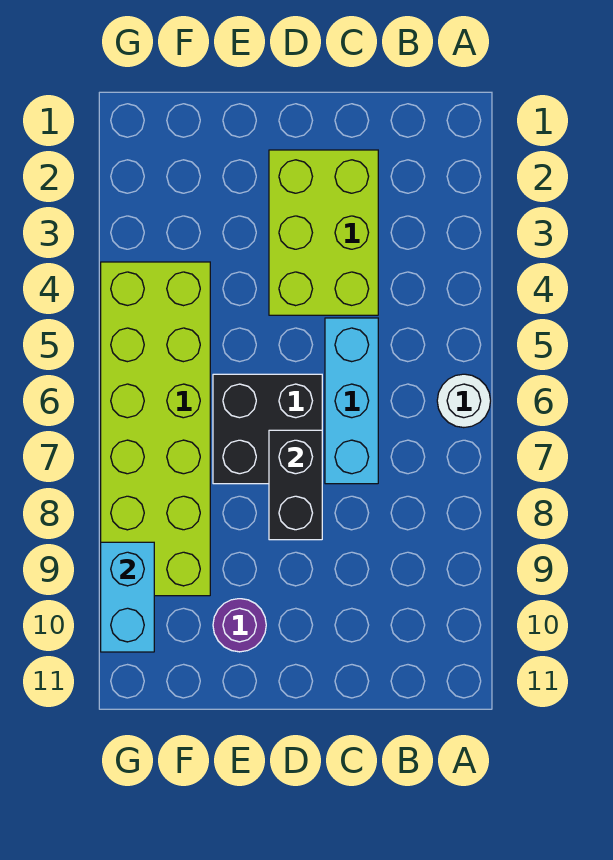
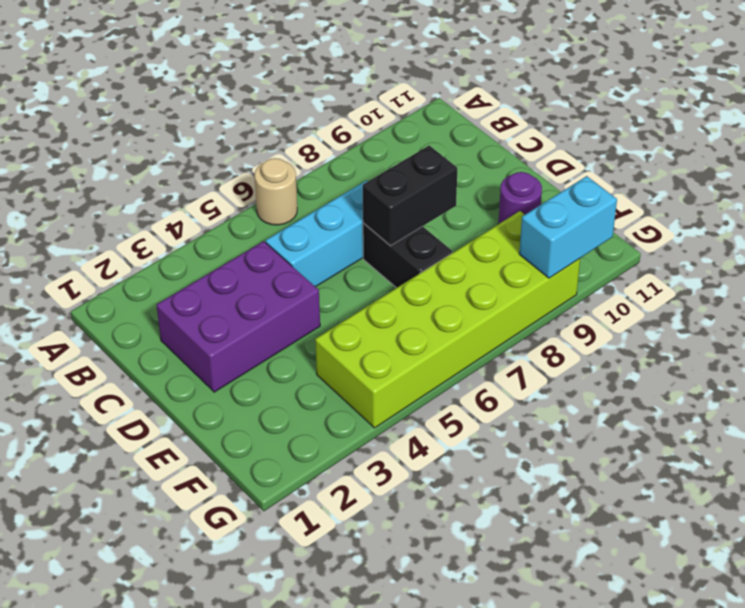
white round brick A6 level 1 -> tan round brick A6 level 1
lime brick C2:D4 level 1 -> purple brick C2:D4 level 1
black brick D6:E7 level 1 -> black brick D7:E7 level 1

